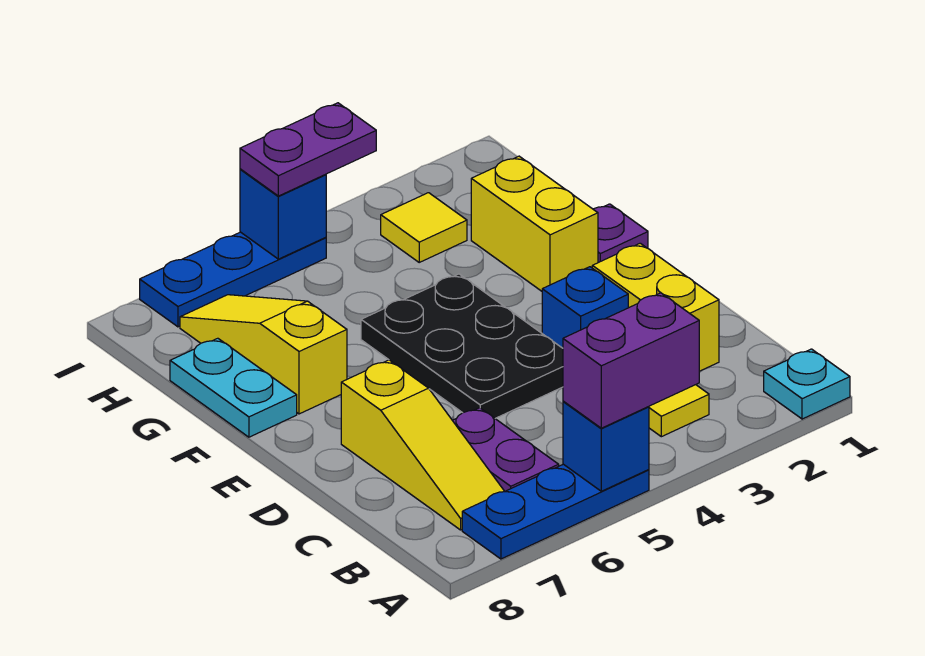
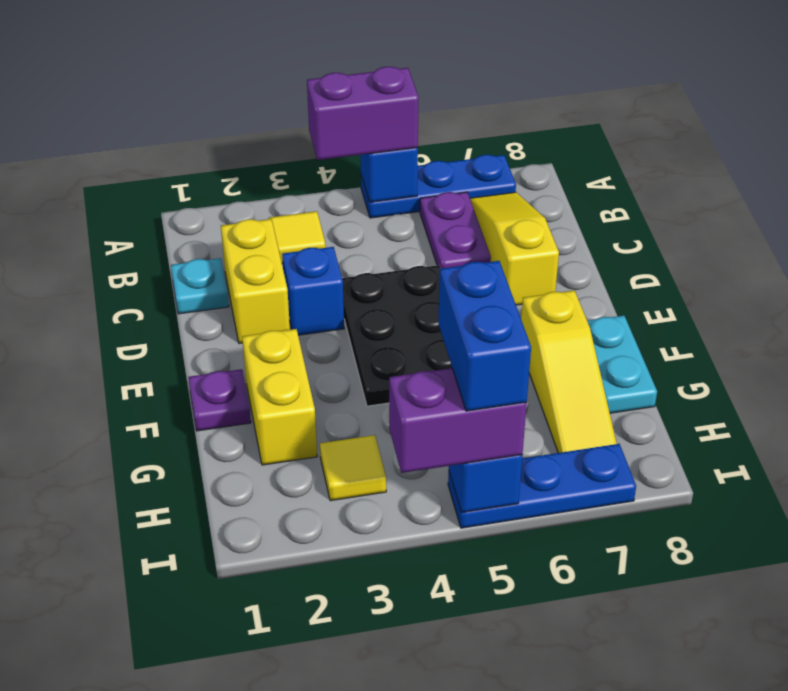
cyan plate A1 level 1 -> cyan plate C1 level 1
none -> blue brick H5:I5 level 4
purple plate I4:I5 level 3 -> purple brick I4:I5 level 3

